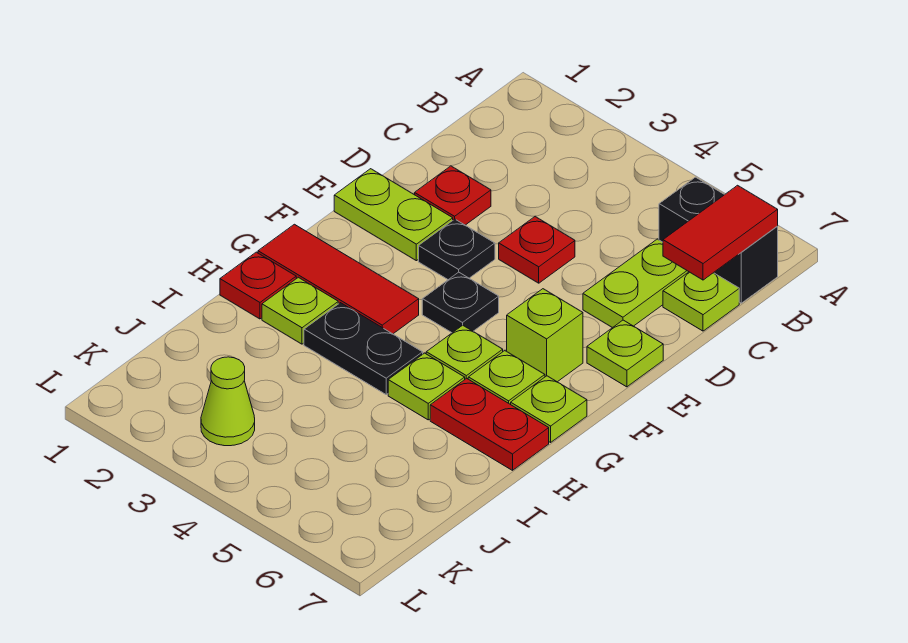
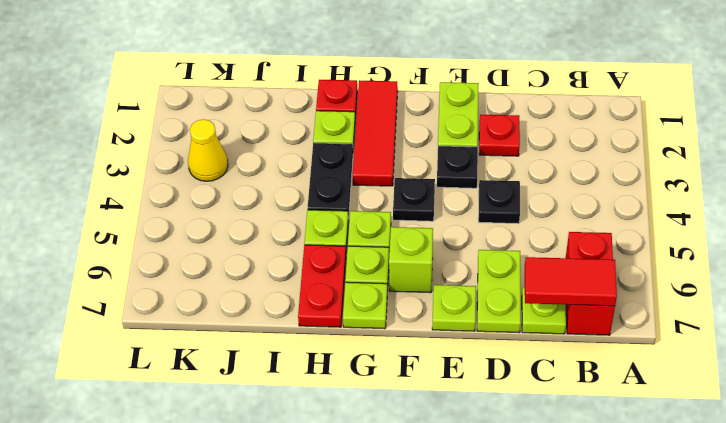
black brick B6:B7 level 1 -> red brick B6:B7 level 1
lime plate C6:D6 level 1 -> lime plate D6:D7 level 1
red plate D4 level 1 -> black plate D4 level 1
lime cone K3 level 1 -> yellow cone K3 level 1

